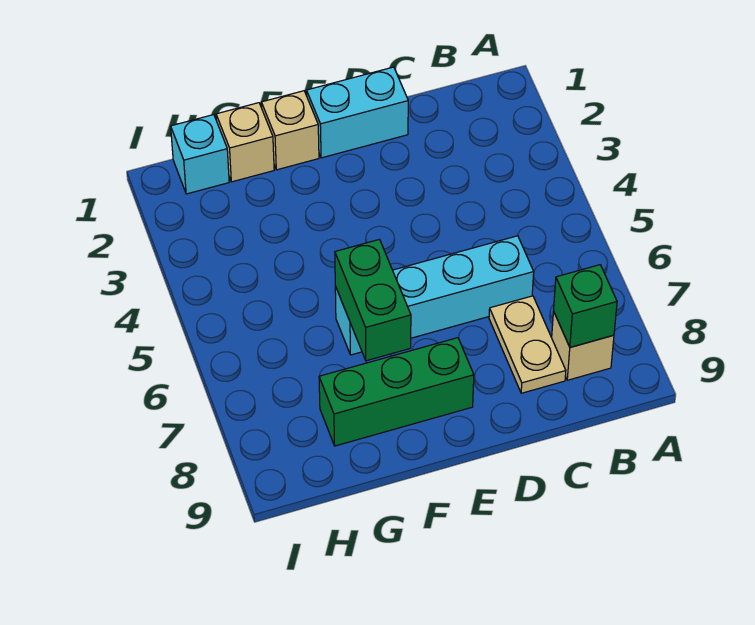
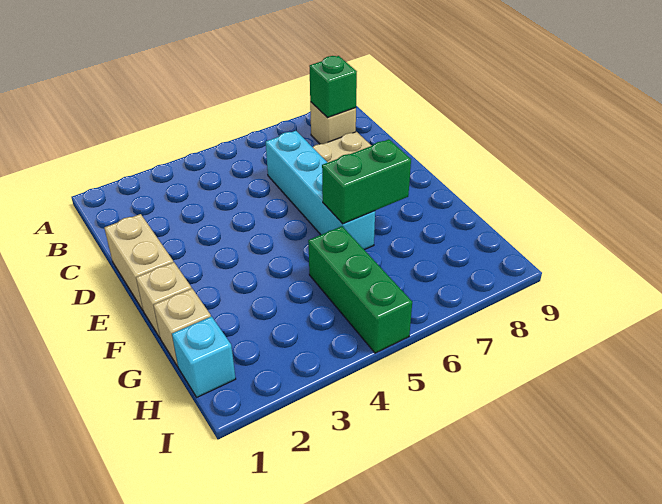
cyan brick D1:E1 level 1 -> tan brick D1:E1 level 1
green brick E8:G8 level 1 -> green brick G5:I5 level 1

